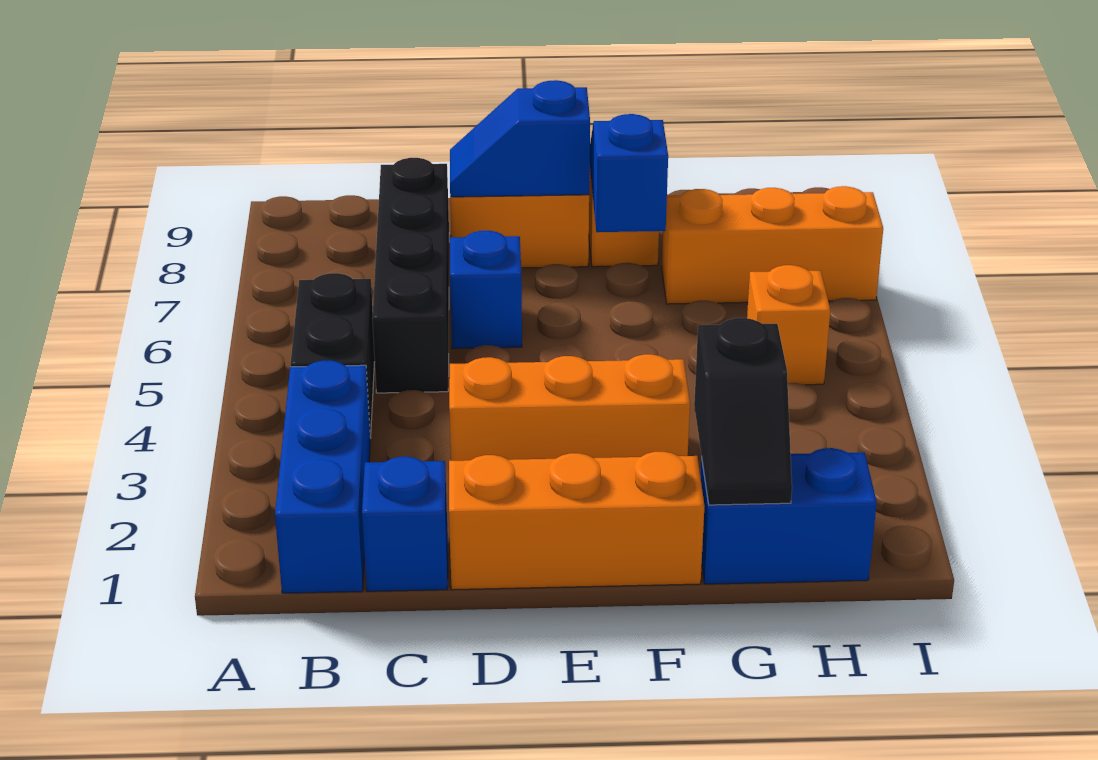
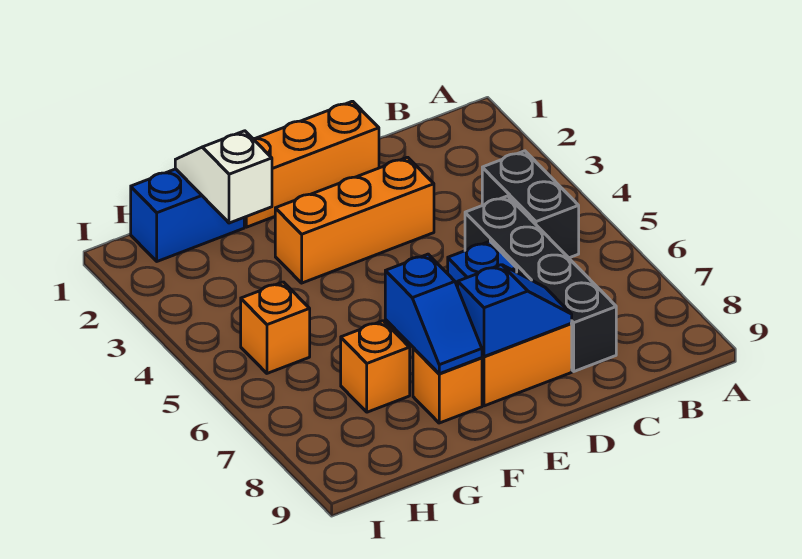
blue brick B1:B3 level 1 -> none
blue brick C1 level 1 -> none
black slope G1:G2 level 2 top 2 -> white slope G1:G2 level 2 top 2
orange brick G7:I7 level 1 -> orange brick G7 level 1

